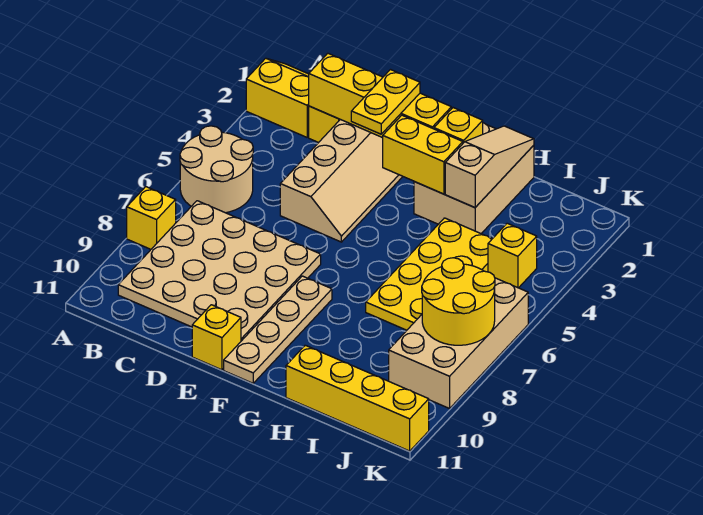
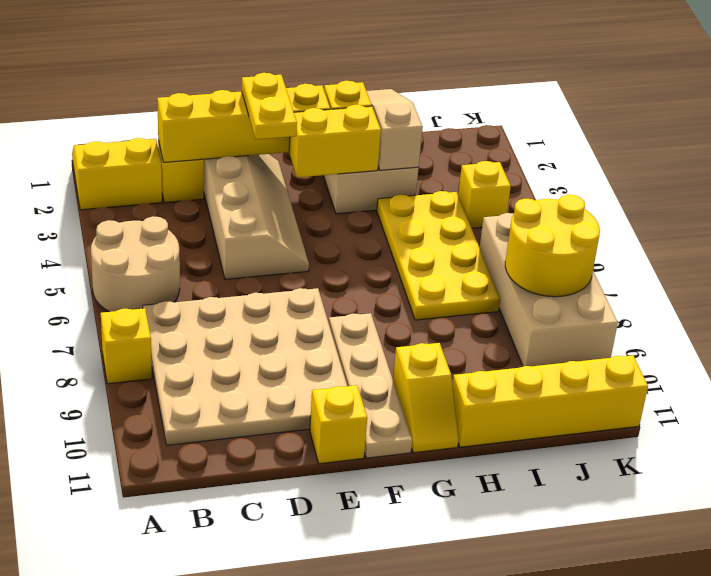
none -> yellow slope G10:G11 level 1 top 10

